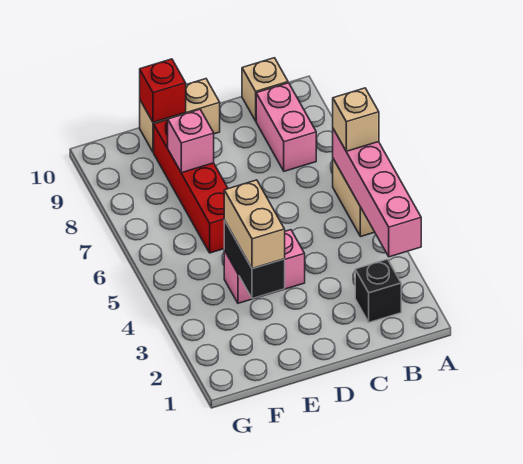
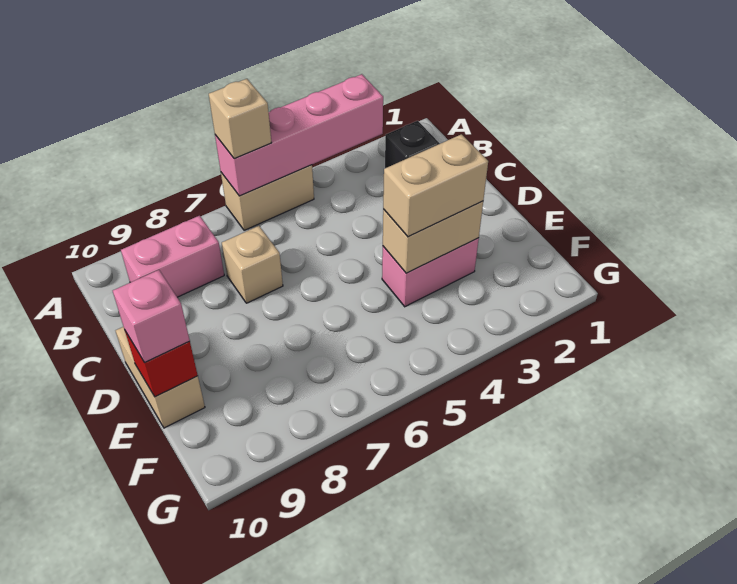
tan brick B10 level 1 -> tan brick C7 level 1
pink brick D4:E4 level 1 -> pink brick E3:E4 level 1
black brick E3:E4 level 2 -> tan brick E3:E4 level 2
red brick E6:E9 level 1 -> none
pink brick E8 level 2 -> pink brick E10 level 3

